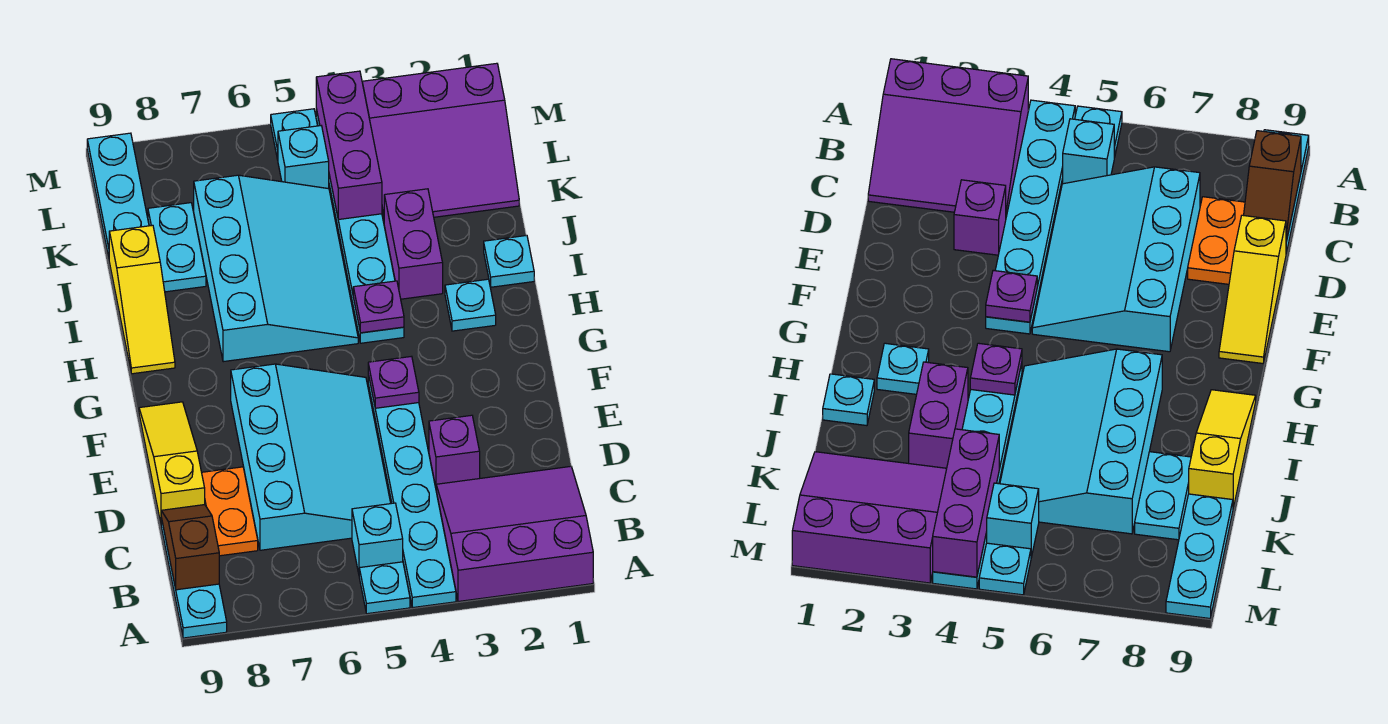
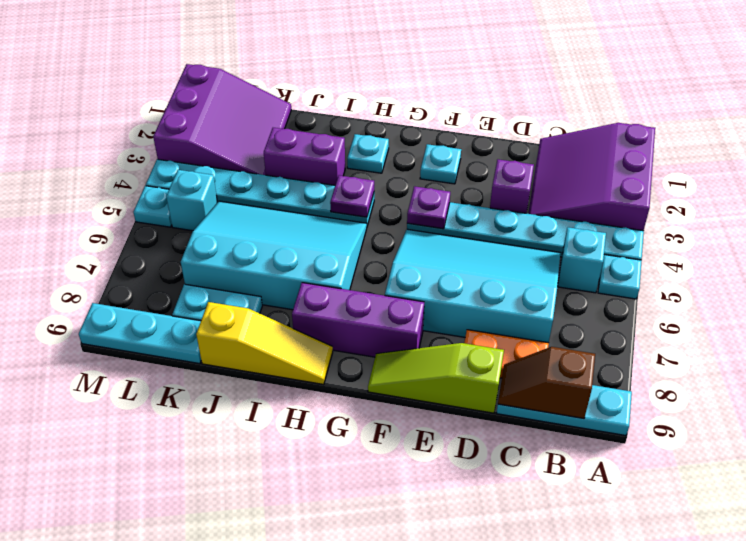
yellow slope D9:F9 level 1 top D -> lime slope D9:F9 level 1 top D
cyan plate I1 level 1 -> cyan plate F2 level 1
purple brick K4:M4 level 2 -> purple brick F8:H8 level 1

